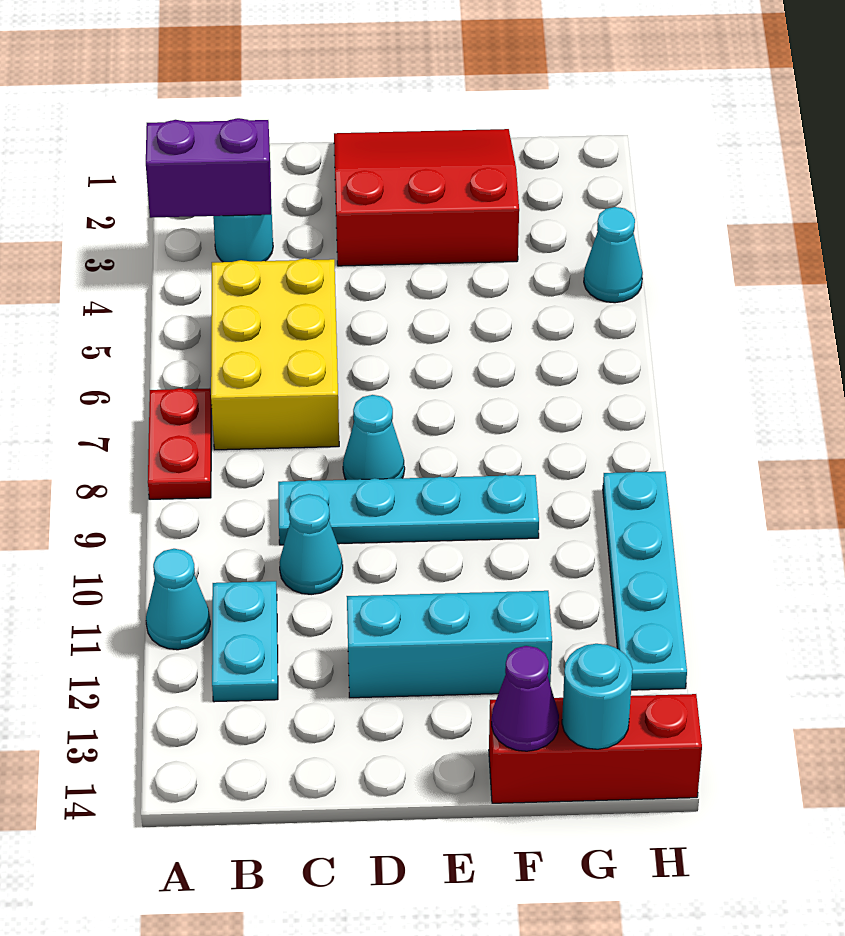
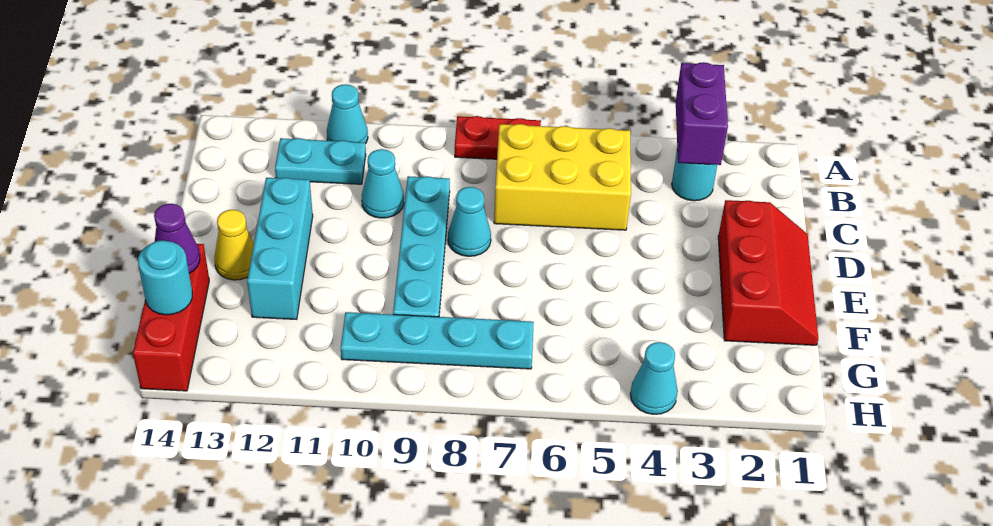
red slope D1:F3 level 1 top 3 -> red slope D1:F2 level 1 top 2
none -> yellow cone E13 level 1
cyan plate H9:H12 level 1 -> cyan plate G7:G10 level 1

